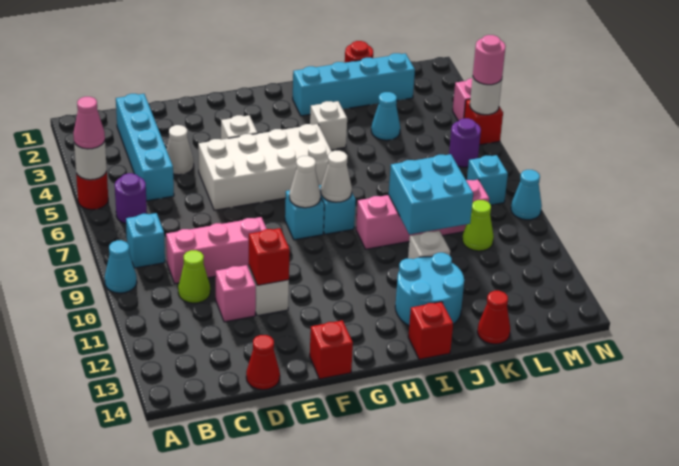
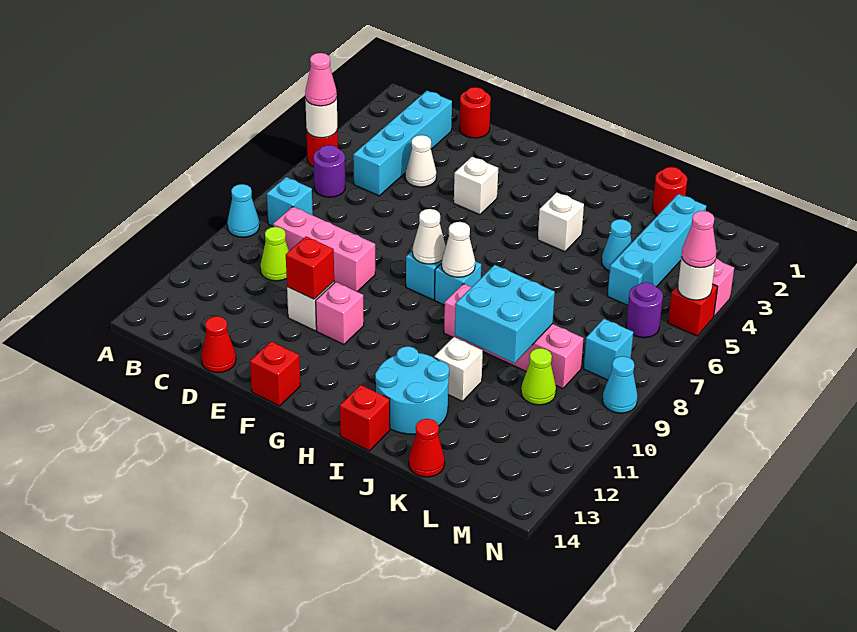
none -> red round brick D1 level 1
pink brick D11 level 1 -> pink brick F11 level 1
white brick E5:H6 level 1 -> none
cyan brick I2:L2 level 1 -> cyan brick L2:L5 level 1
pink round brick N5 level 3 -> pink cone N5 level 3

